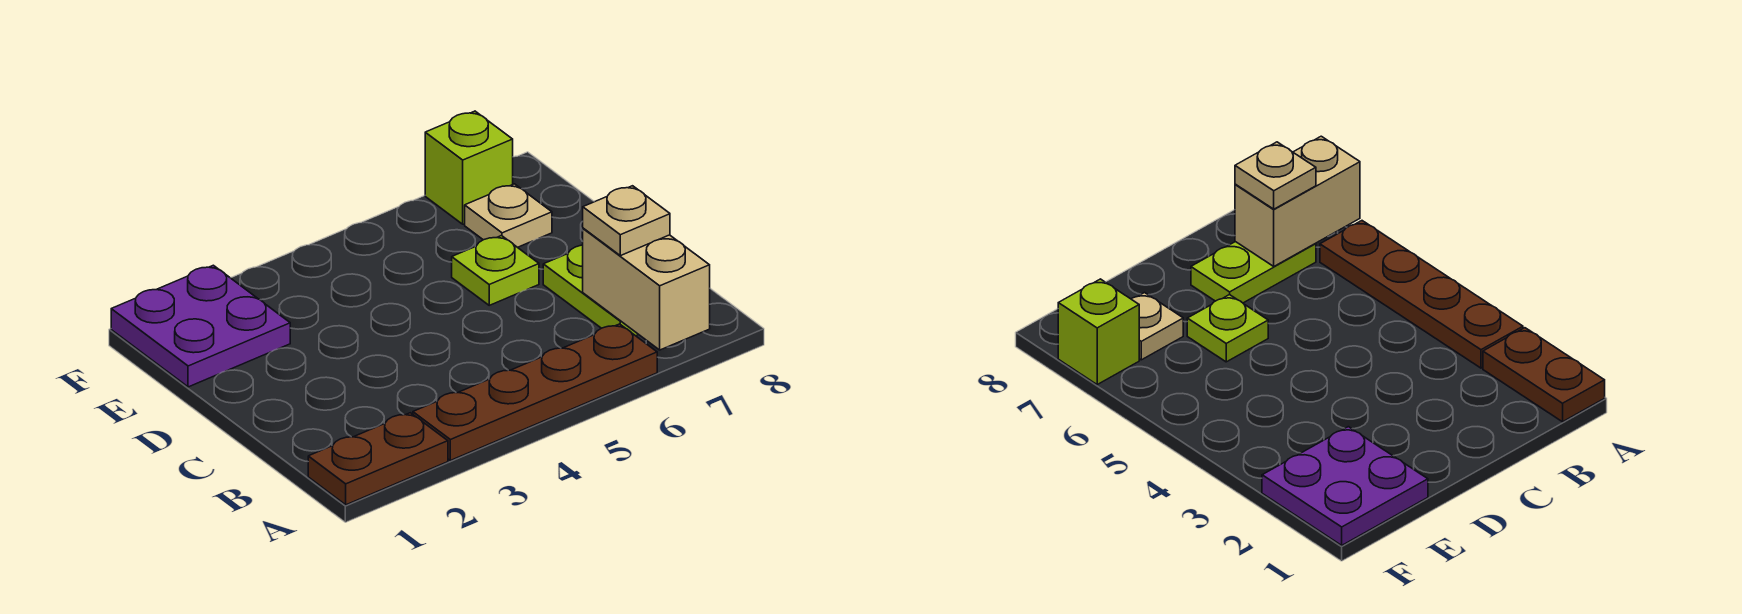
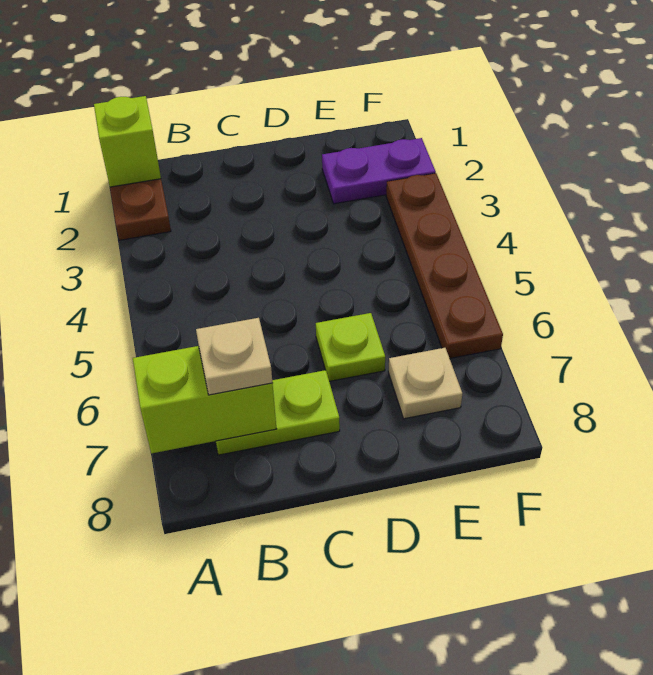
brown plate A3:A6 level 1 -> brown plate F3:F6 level 1
tan brick A7:B7 level 2 -> lime brick A7:B7 level 2
purple plate E1:F2 level 1 -> purple plate E2:F2 level 1
lime brick F7 level 1 -> lime brick A1 level 2

